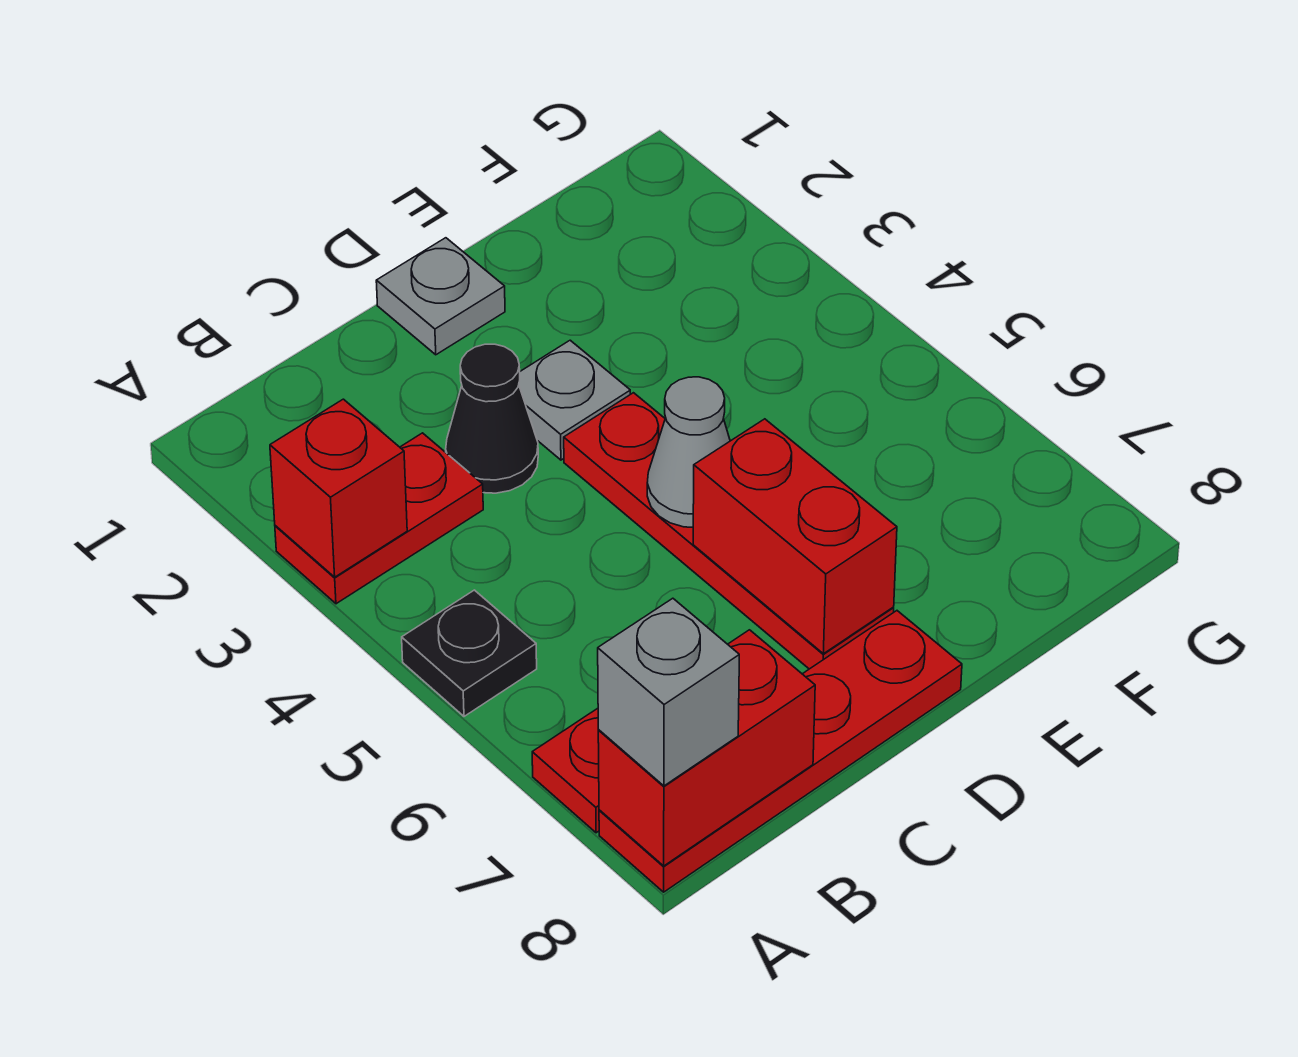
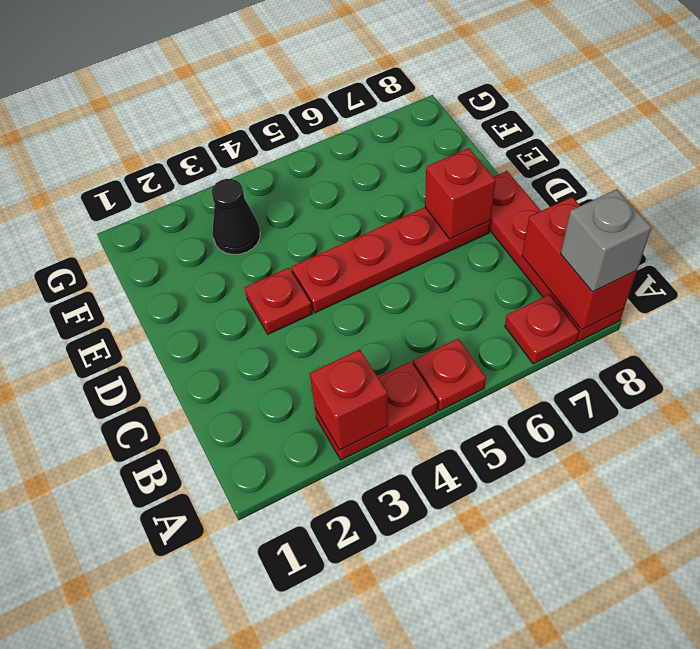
red plate A3:B3 level 1 -> red plate A3:A4 level 1
black plate A5 level 1 -> red plate A5 level 1
black cone C3 level 1 -> black cone F3 level 1
grey plate D1 level 1 -> none
grey plate D3 level 1 -> red plate D3 level 1
grey cone D5 level 2 -> none
red brick D6:D7 level 2 -> red brick D7 level 2

